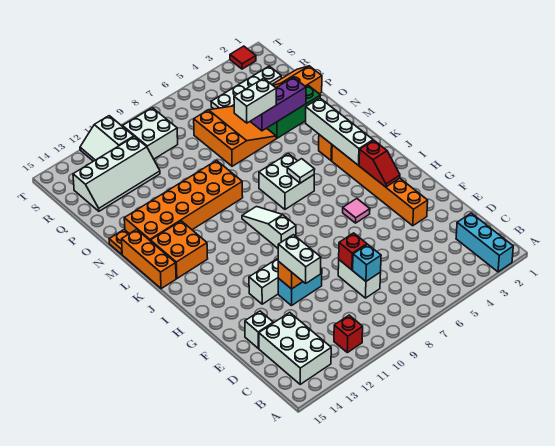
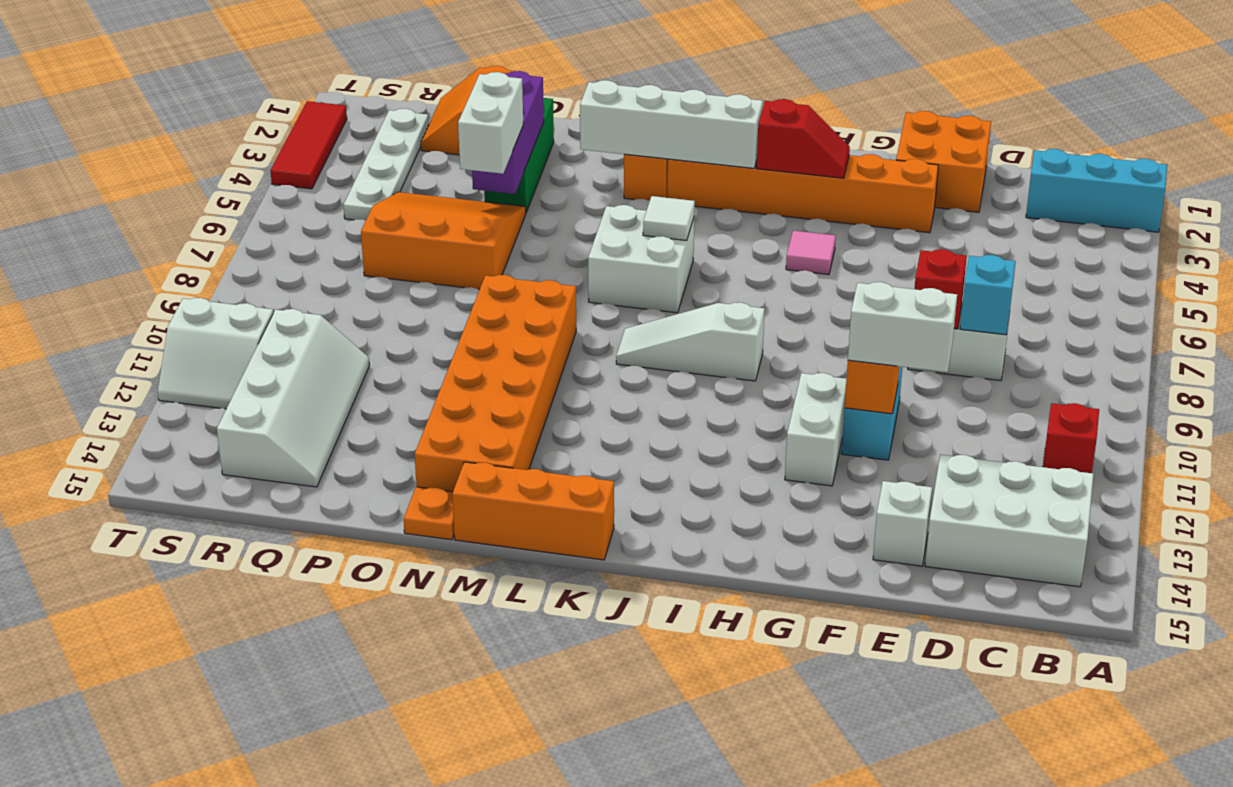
orange brick K13:L14 level 1 -> orange brick E1:F2 level 1
white brick R9:S10 level 1 -> none
red tile T2 level 1 -> red tile T2:T4 level 1

